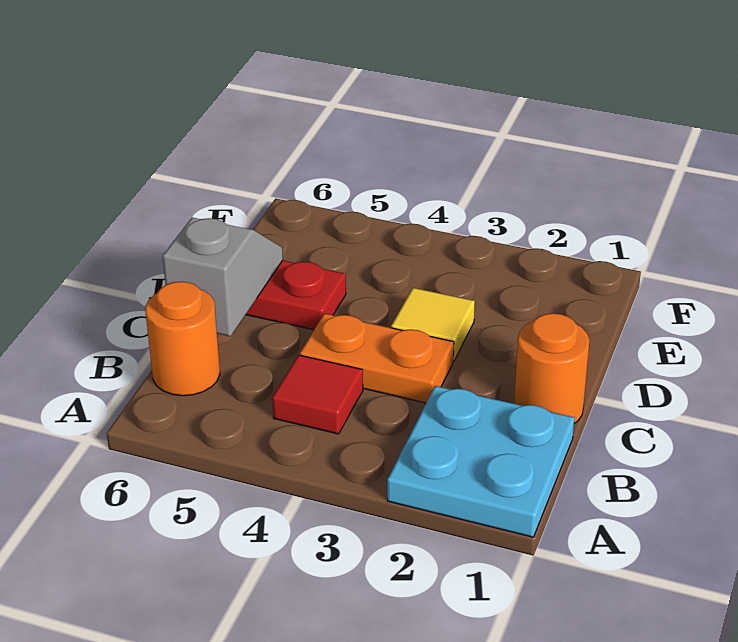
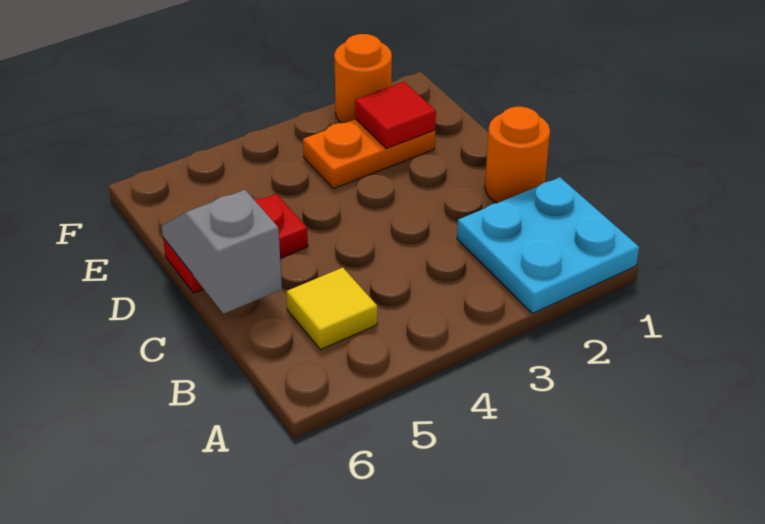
red tile B4 level 1 -> red tile E2 level 2
orange round brick B6 level 1 -> orange round brick F2 level 1
orange plate C3:C4 level 1 -> orange plate E2:E3 level 1
yellow tile D3 level 1 -> yellow tile B5 level 1

